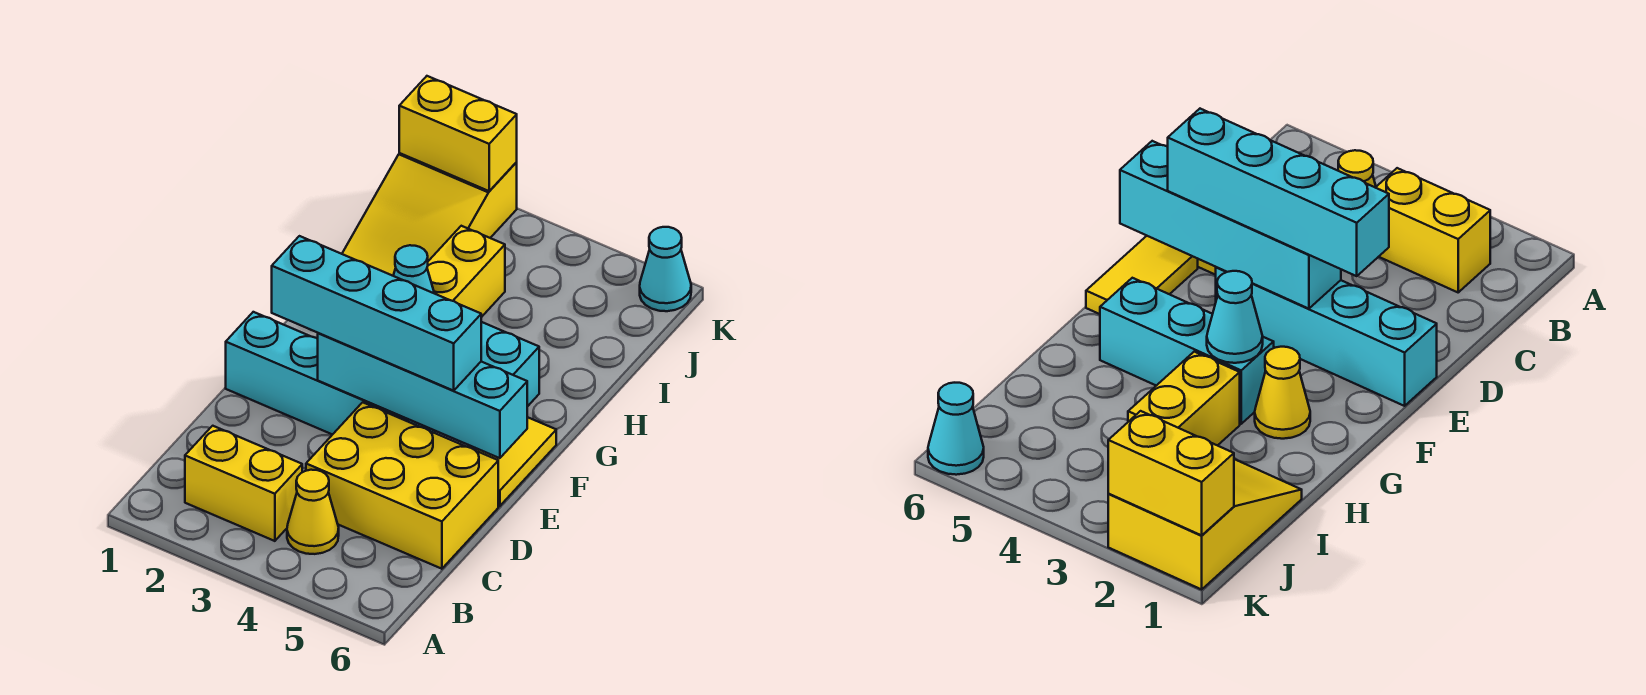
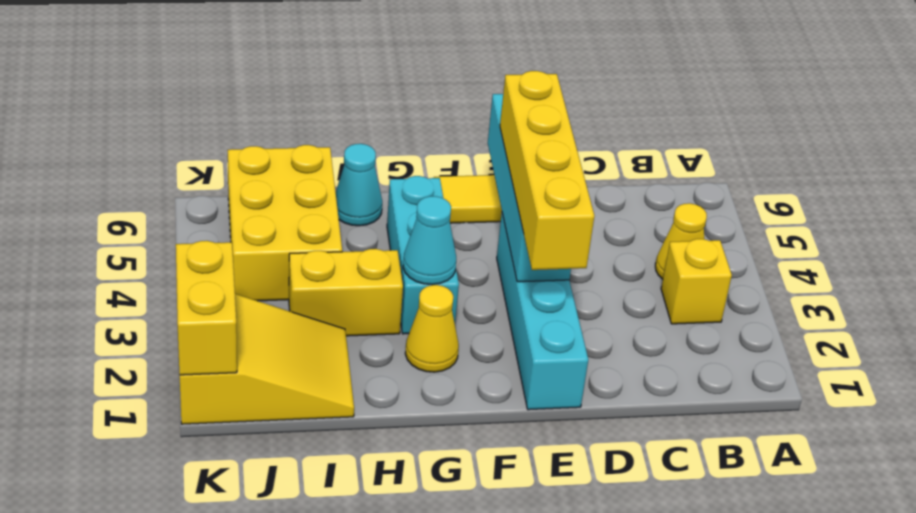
yellow brick B2:B3 level 1 -> yellow brick B3 level 1
yellow brick C4:D6 level 1 -> yellow brick I4:J6 level 1
cyan brick E2:E5 level 3 -> yellow brick E2:E5 level 3
cyan cone K6 level 1 -> cyan cone H6 level 1

